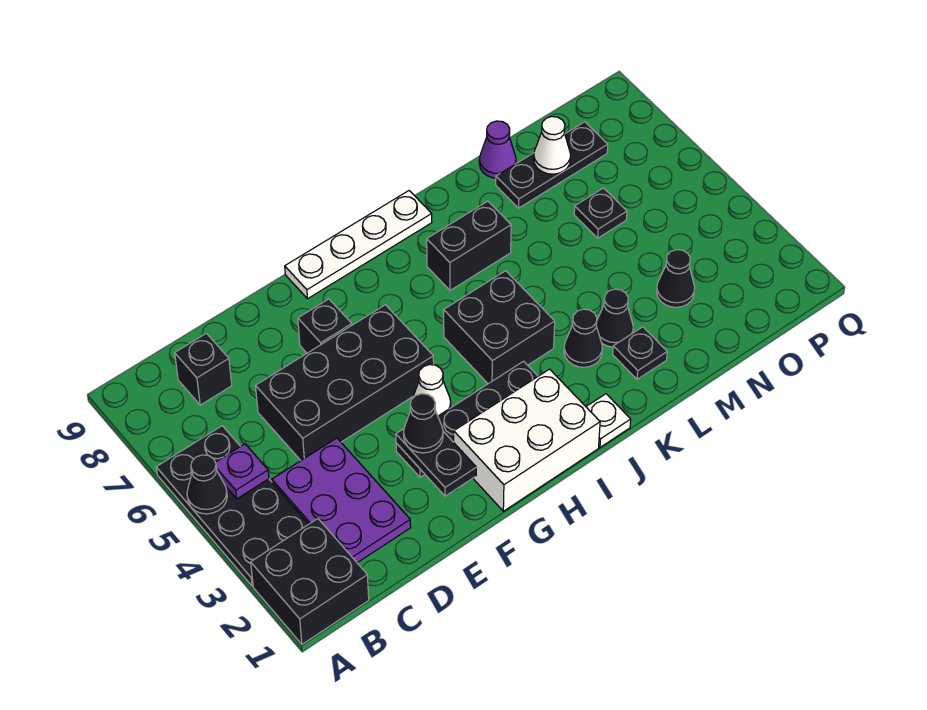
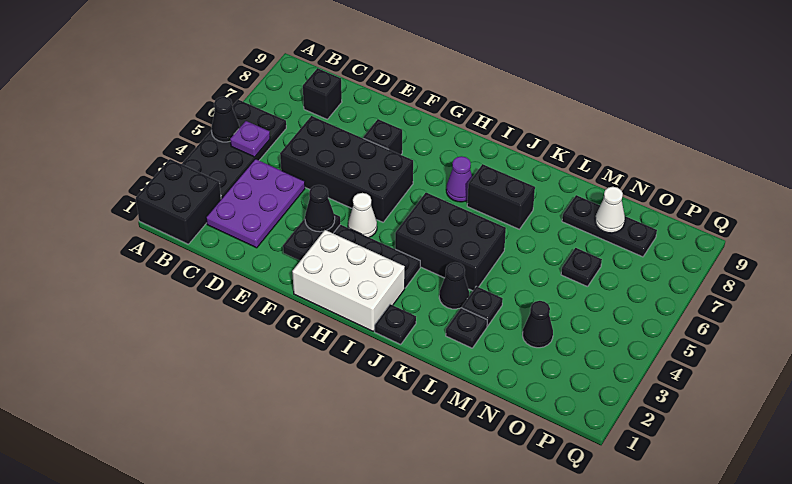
white plate G9:J9 level 1 -> none
black brick I4:J5 level 1 -> black brick I4:K5 level 1
white plate J1 level 1 -> black plate J1 level 1
black cone L3 level 1 -> black plate L3 level 1
purple cone M9 level 1 -> purple cone I7 level 1

